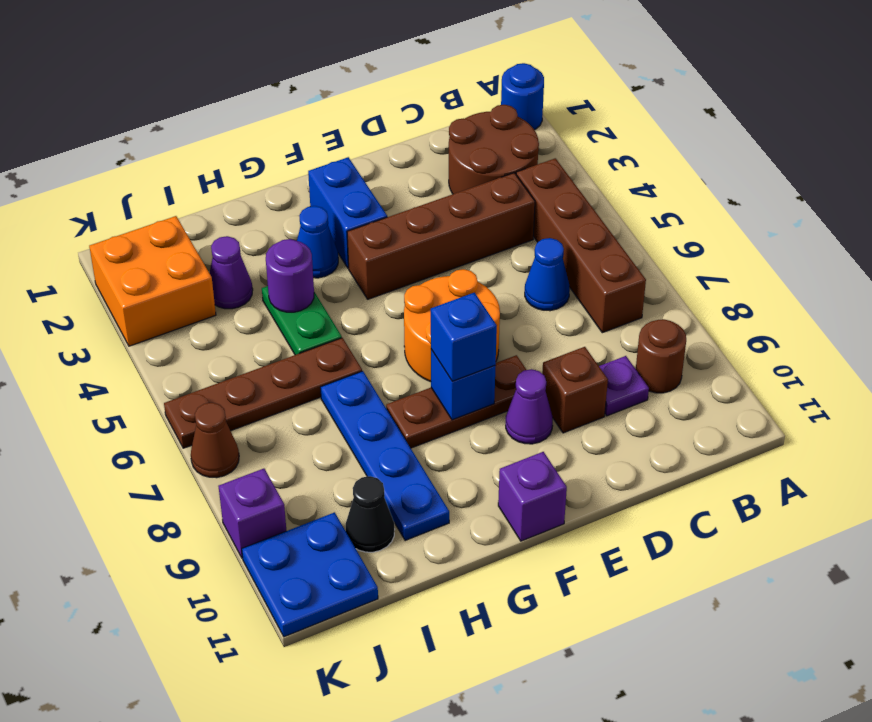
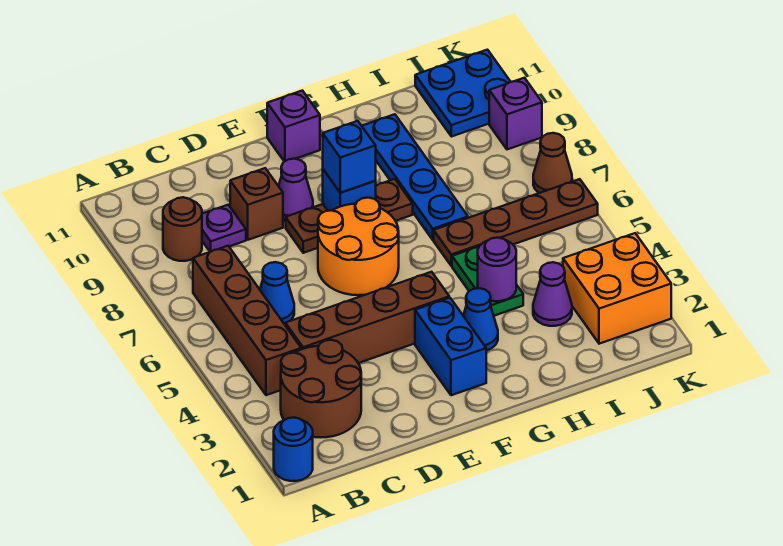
black cone I10 level 1 -> none

